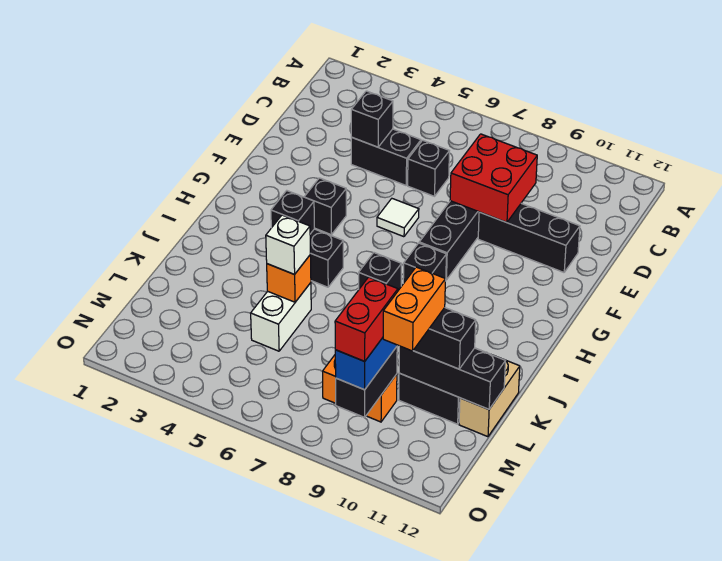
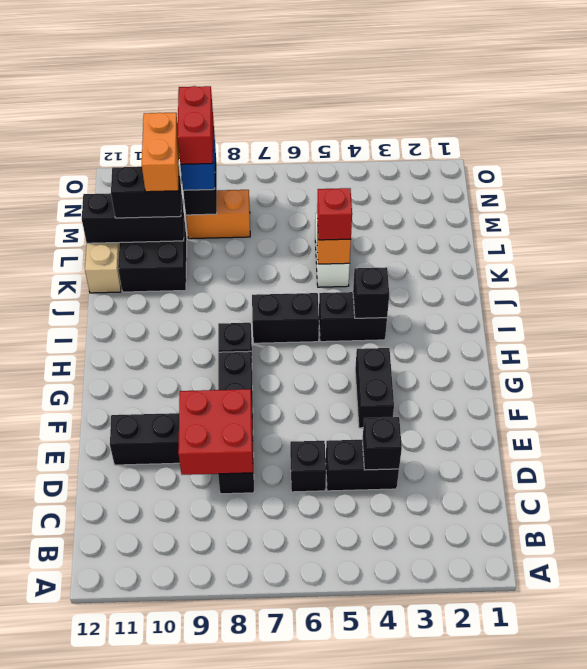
white tile F6 level 1 -> none
black brick G4 level 1 -> black brick F4:G4 level 1
black brick I7 level 1 -> black brick I6:I7 level 1
white brick K5 level 3 -> red brick K5 level 3

